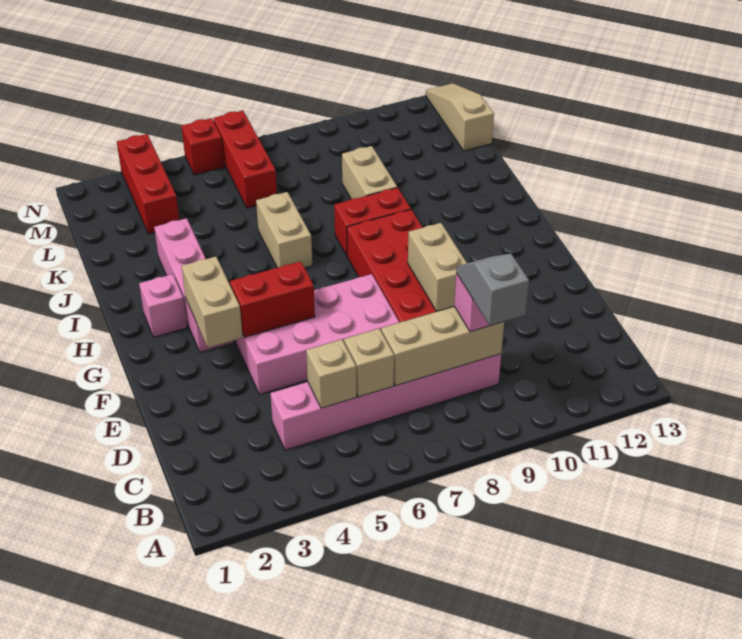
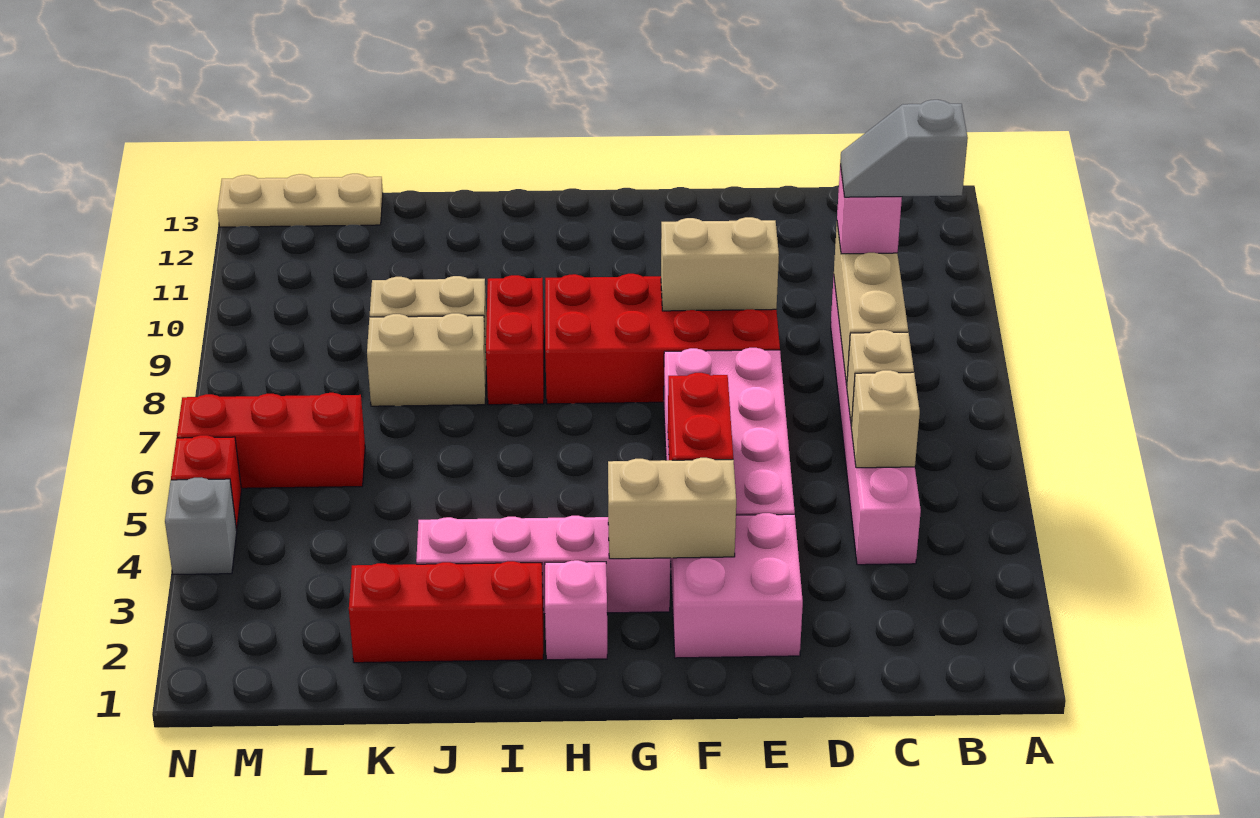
none -> pink brick E2:F3 level 1
tan brick I6:J6 level 1 -> tan brick J8:K8 level 1
red brick L3:N3 level 1 -> red brick I2:K2 level 1
tan slope L13:N13 level 1 top L -> tan plate L13:N13 level 1
none -> grey brick N4 level 1

